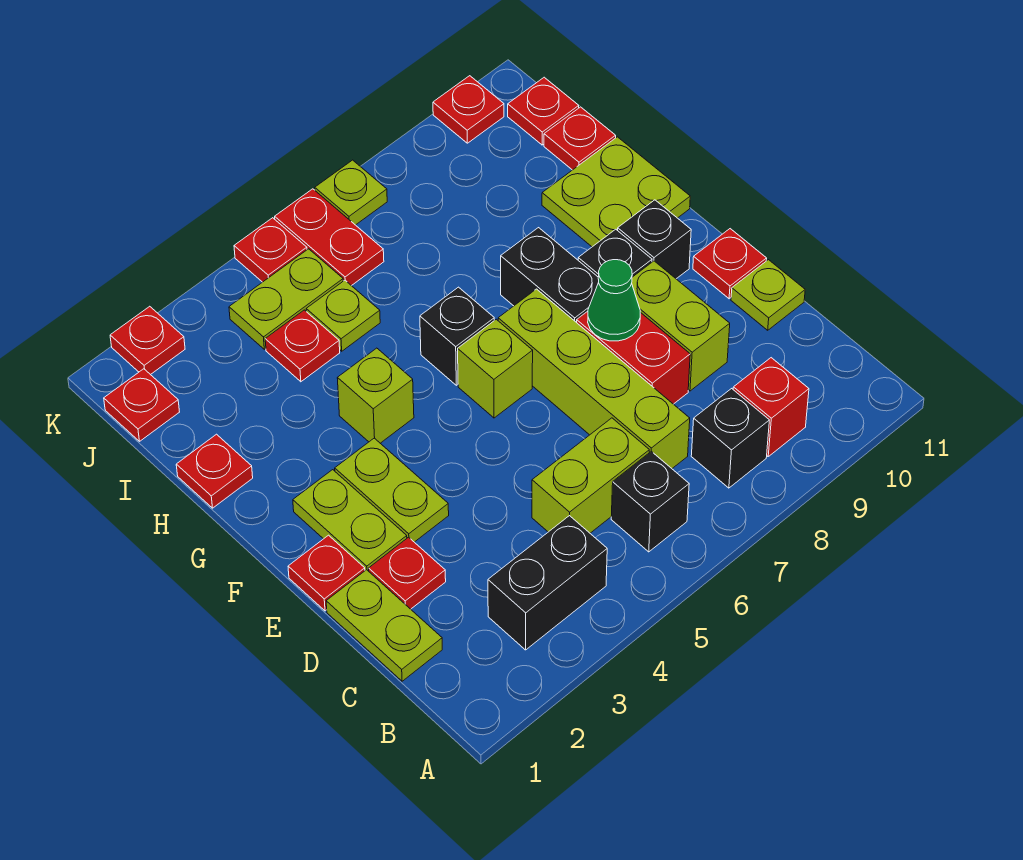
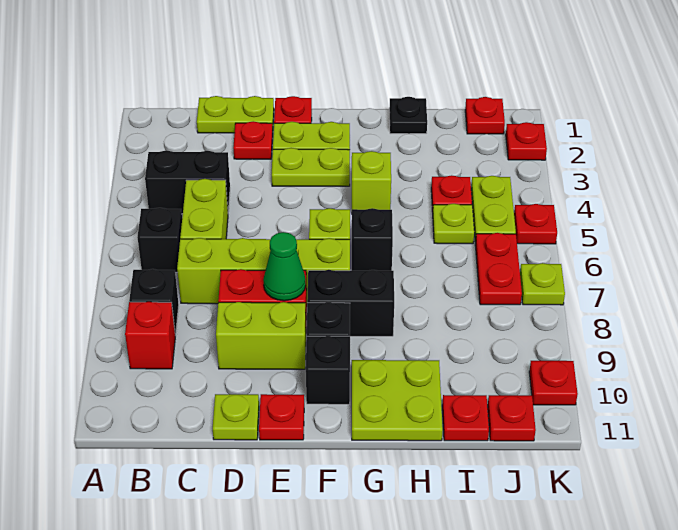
black brick B3:B4 level 1 -> black brick B4:C4 level 1
red plate H1 level 1 -> black plate H1 level 1
red plate J6:K6 level 1 -> red plate J6:J7 level 1

